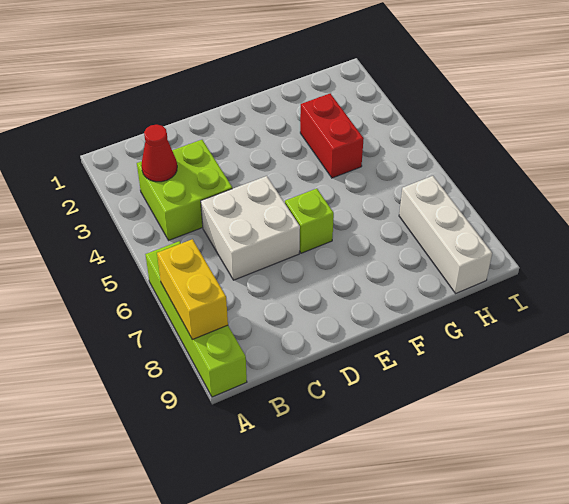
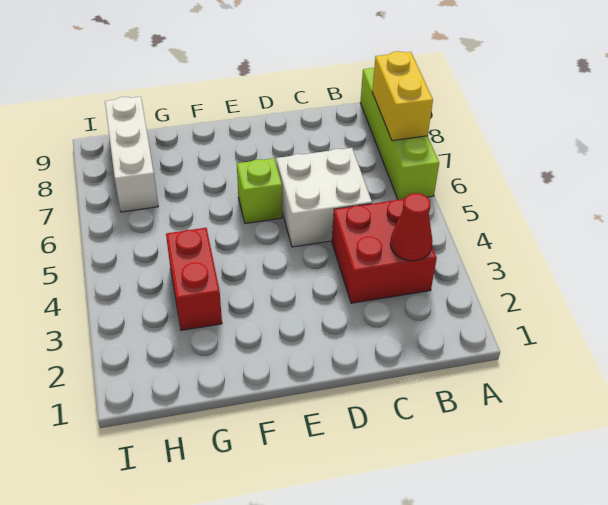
lime brick B3:C4 level 1 -> red brick B3:C4 level 1

